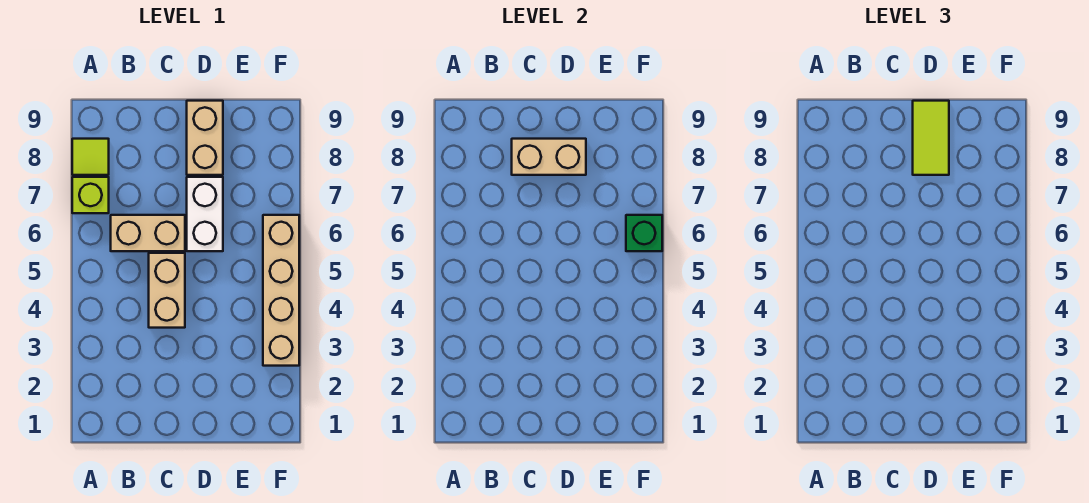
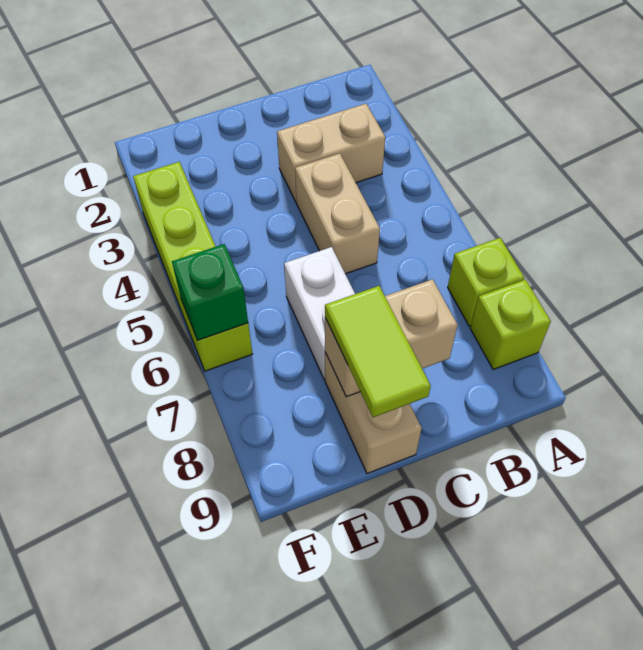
lime tile A8 level 1 -> lime brick A8 level 1
tan brick B6:C6 level 1 -> tan brick B3:C3 level 1
tan brick F3:F6 level 1 -> lime brick F3:F6 level 1

